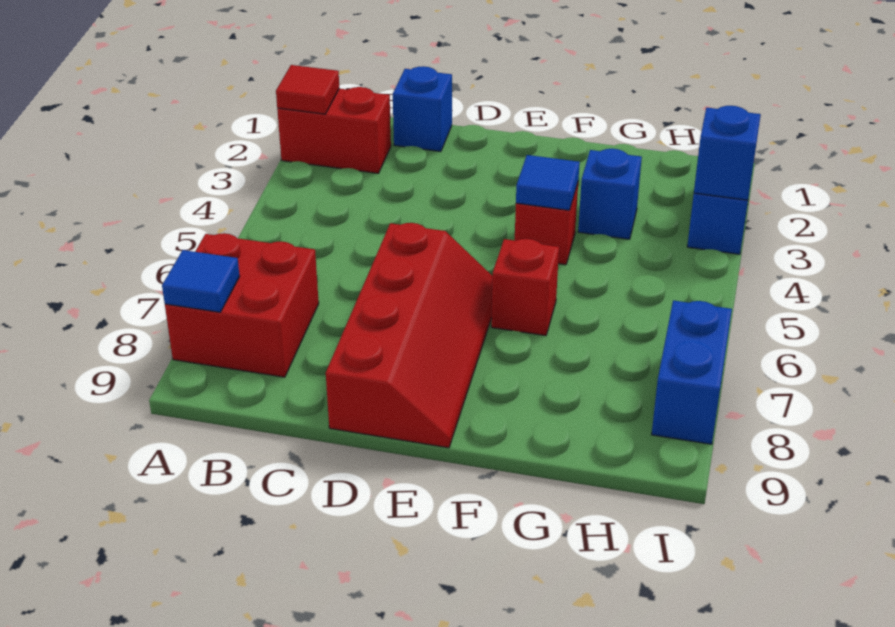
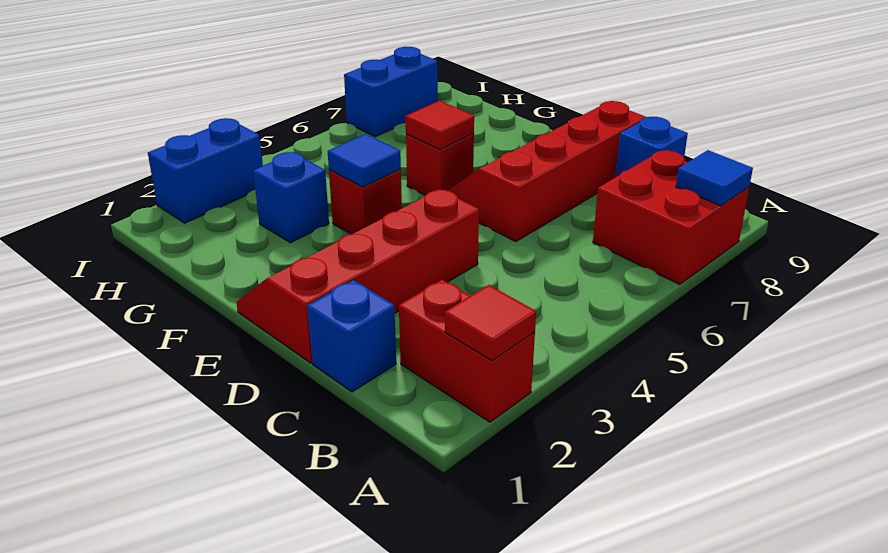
none -> red slope D1:E4 level 1 top D
none -> red tile F6 level 2
blue brick I3 level 2 -> blue brick C9 level 1

